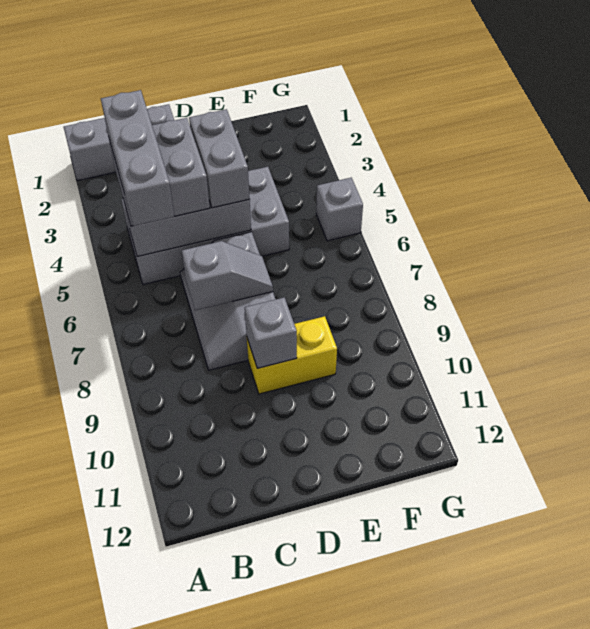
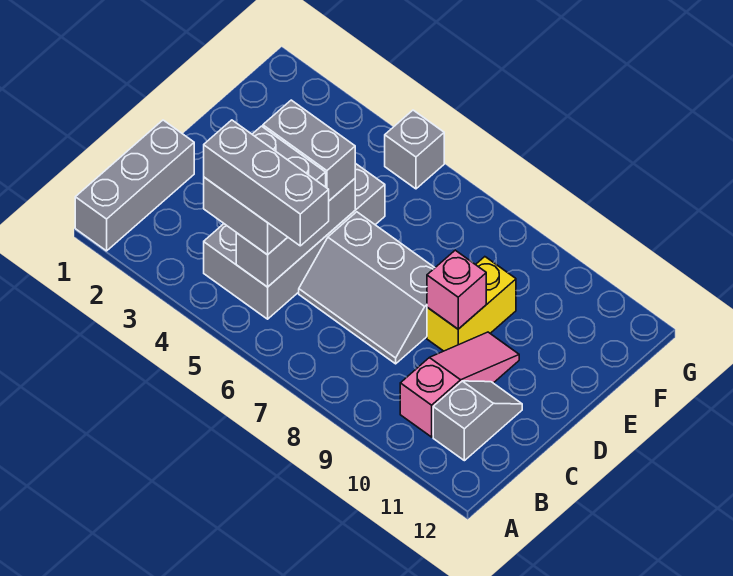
none -> pink slope B10:D10 level 1 top B
grey slope C7:D7 level 2 top C -> grey slope B11:C11 level 1 top B
grey brick D9 level 2 -> pink brick D9 level 2

